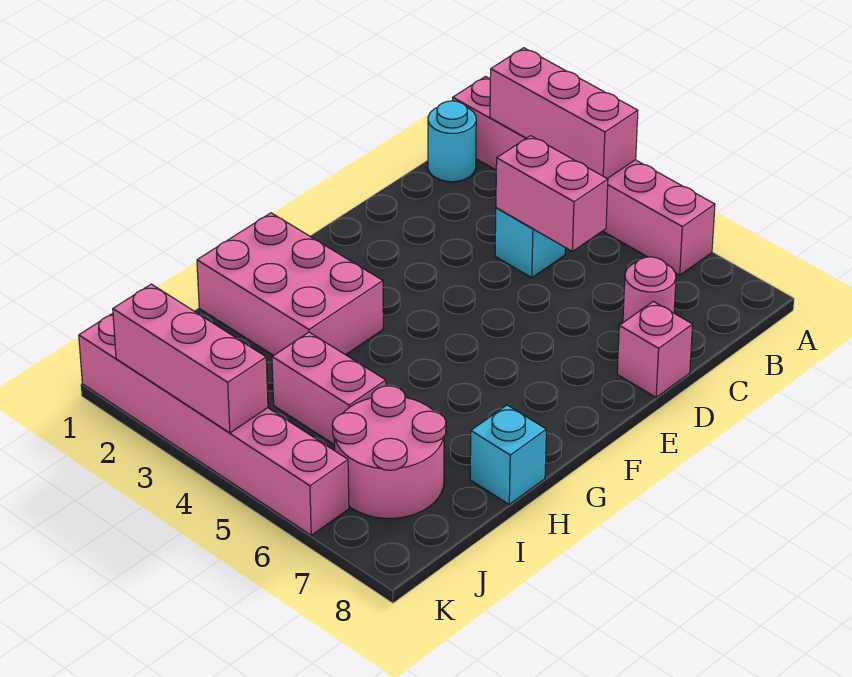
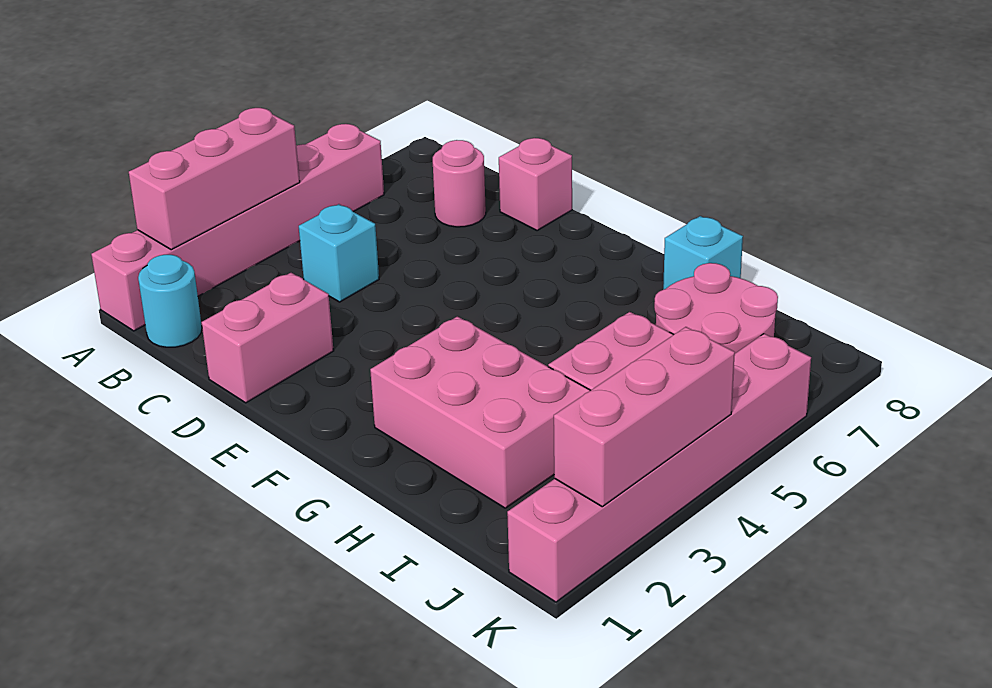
pink brick C4:C5 level 2 -> pink brick D1:D2 level 1
pink brick G1:H3 level 1 -> pink brick G2:I3 level 1

